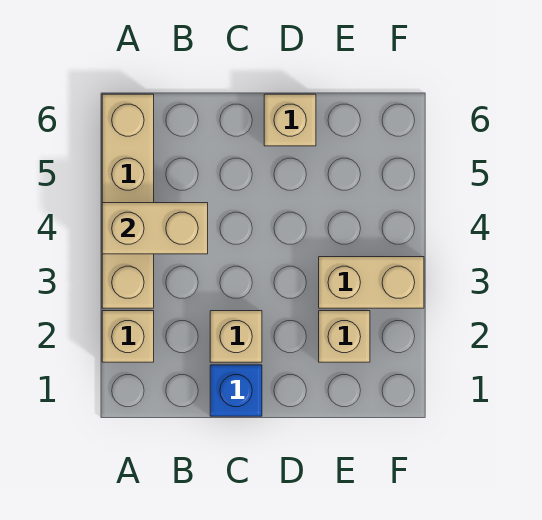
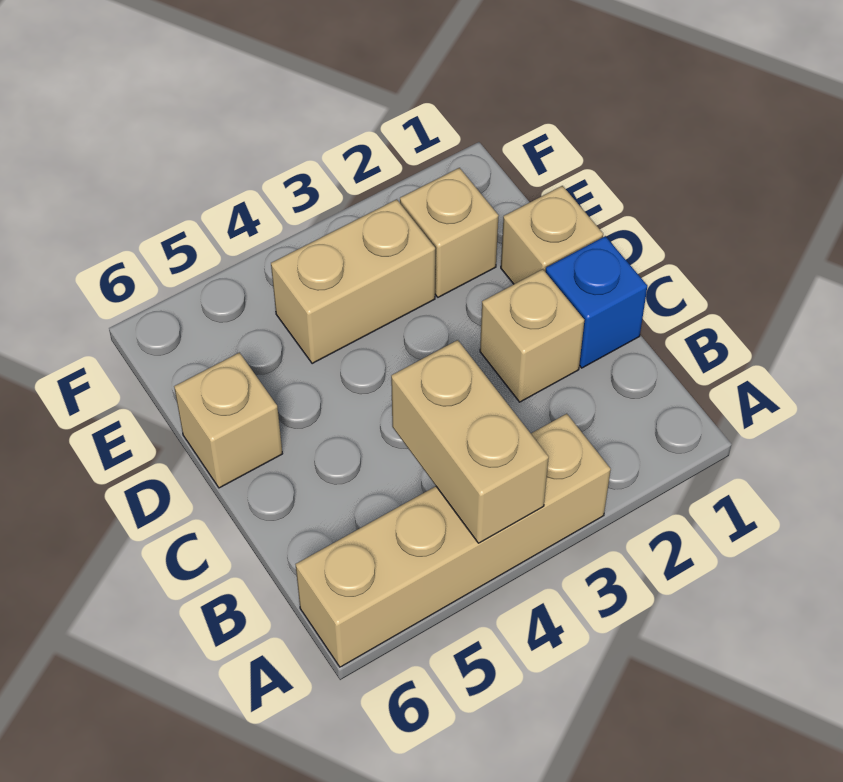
tan brick A2 level 1 -> tan brick D1 level 1
tan brick E3:F3 level 1 -> tan brick E3:E4 level 1

